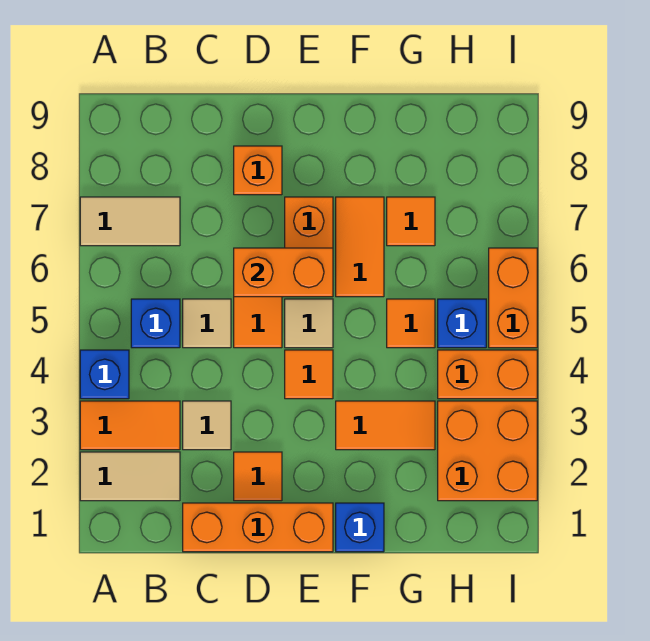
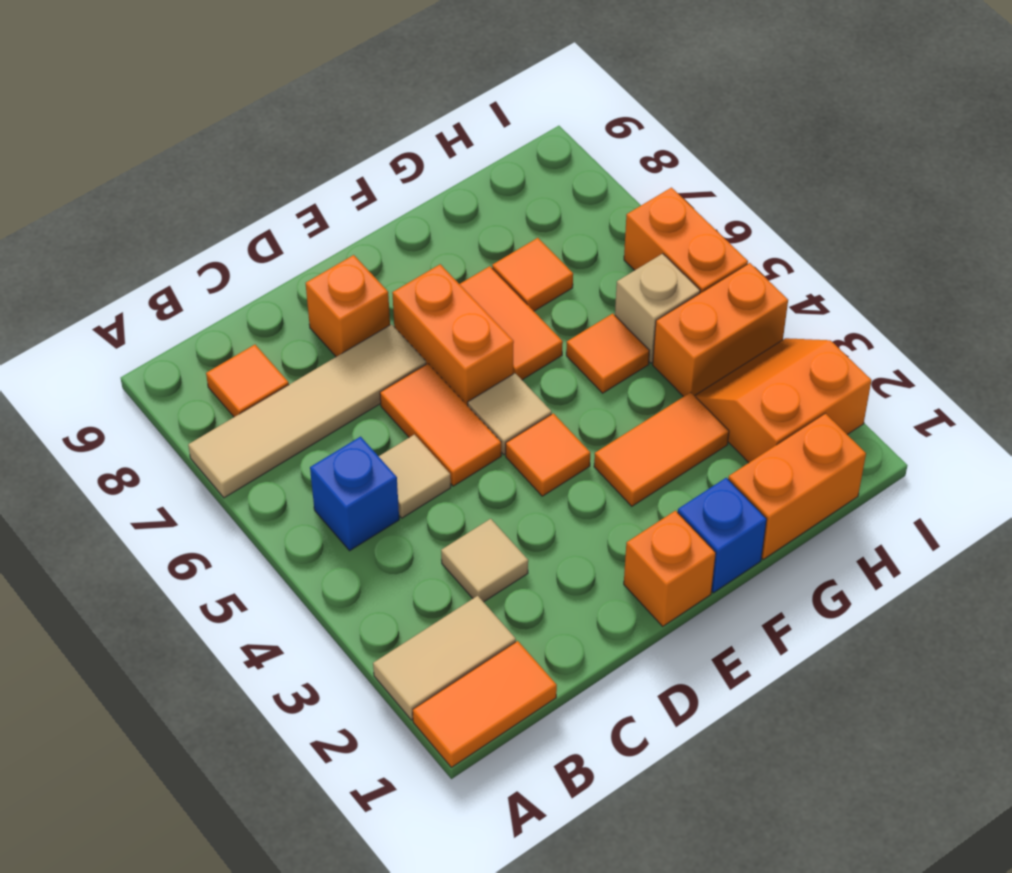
orange tile A3:B3 level 1 -> orange tile A1:B1 level 1
blue brick A4 level 1 -> none
tan tile A7:B7 level 1 -> tan tile A7:D7 level 1
orange brick C1:E1 level 1 -> orange brick E1 level 1
orange tile D2 level 1 -> orange tile B8 level 1
orange brick D6:E6 level 2 -> orange brick G1:H1 level 1
orange brick H2:I3 level 1 -> orange slope H2:I3 level 1 top 2
blue brick H5 level 1 -> tan brick H5 level 1

